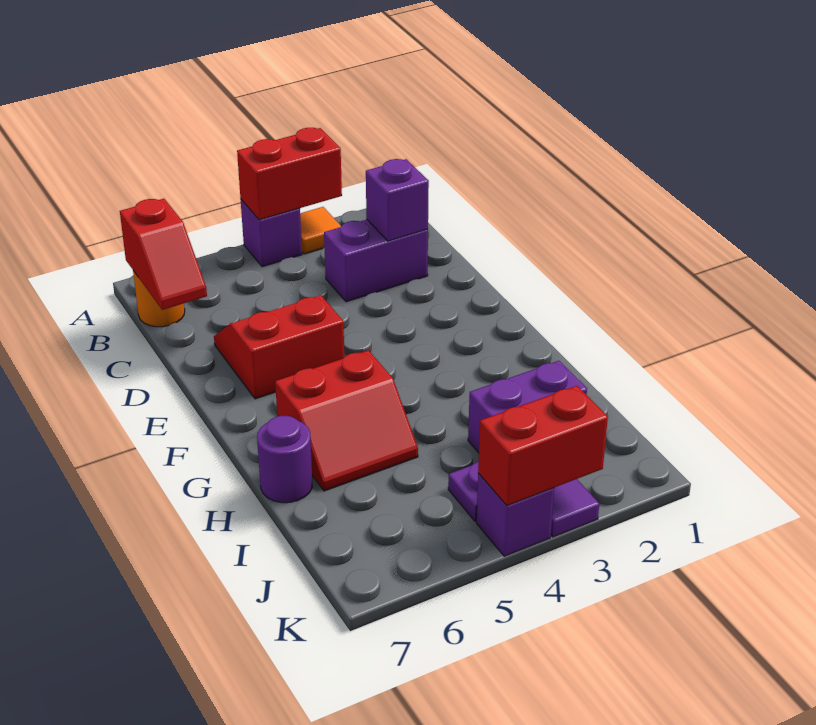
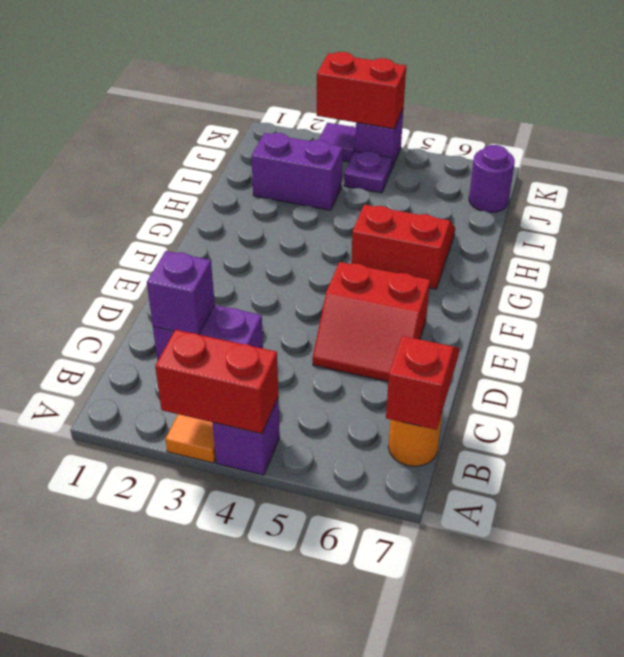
purple round brick H7 level 1 -> purple round brick J7 level 1

